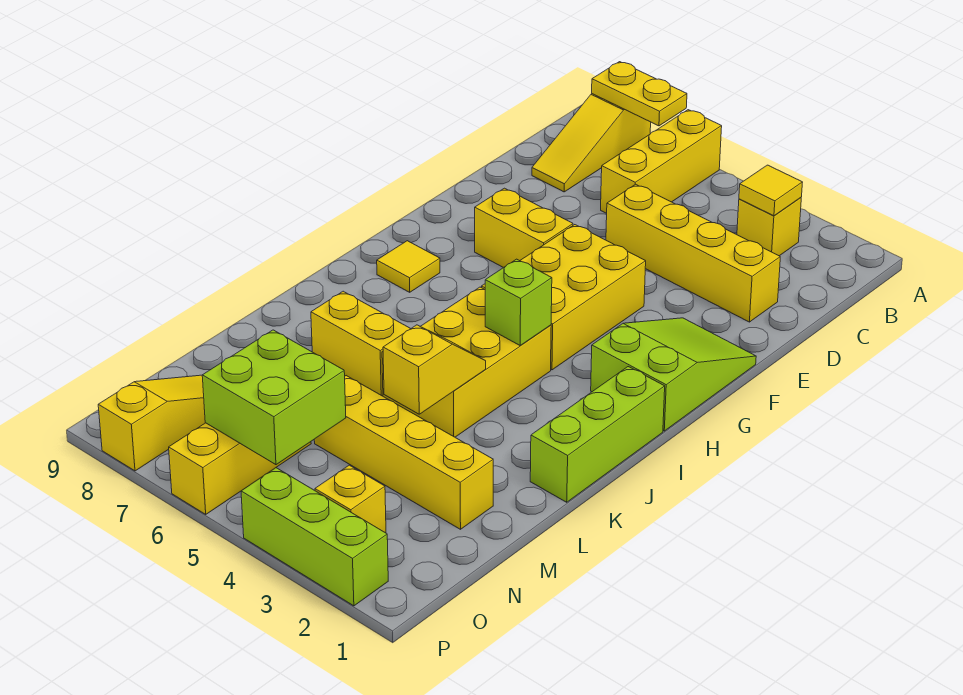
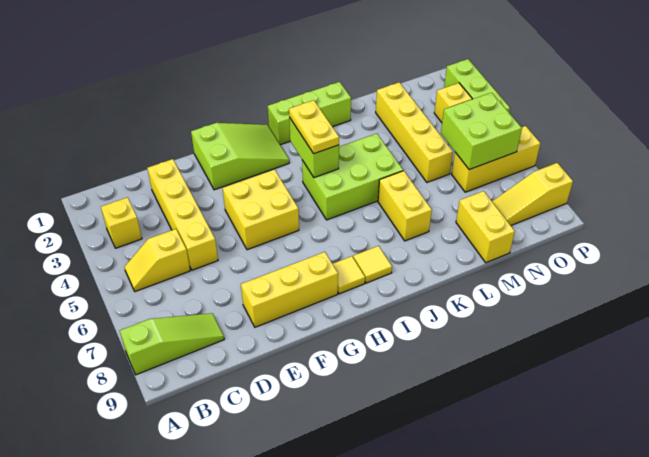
yellow brick A6:C6 level 1 -> yellow brick E8:G8 level 1
yellow plate A7:A8 level 2 -> yellow plate I3:I4 level 3
yellow slope A8:C8 level 1 top A -> lime slope A8:C8 level 1 top A
yellow tile B3 level 2 -> yellow tile I8 level 1
lime slope F1:H2 level 1 top H -> lime slope F1:H2 level 1 top F
yellow brick F4:H5 level 1 -> yellow brick F4:G5 level 1
yellow brick F6:F7 level 1 -> yellow brick M8:M9 level 1
yellow brick I4:K5 level 1 -> lime brick I4:K5 level 1
lime brick I4 level 2 -> lime brick I3:I4 level 2
yellow slope K4:L4 level 2 top L -> yellow slope B5:C5 level 1 top C

